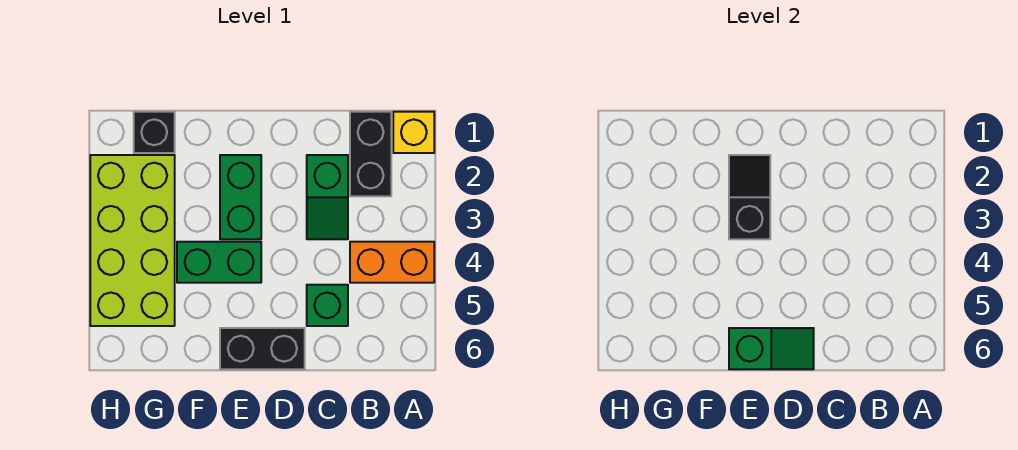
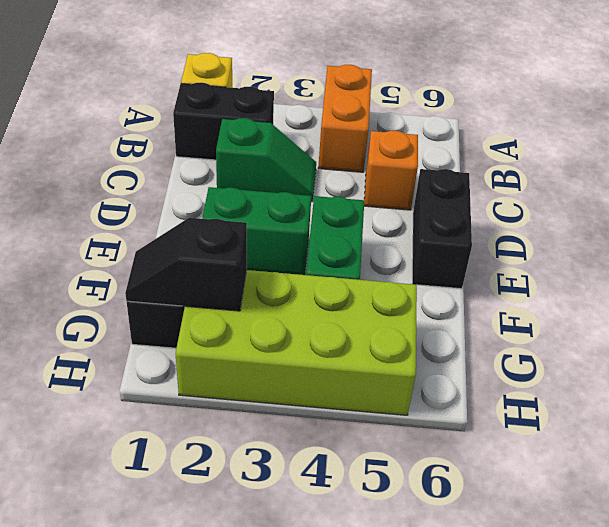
green brick C5 level 1 -> orange brick C5 level 1
green slope D6:E6 level 2 top E -> none
black slope E2:E3 level 2 top 3 -> black slope G1:G2 level 2 top 2

